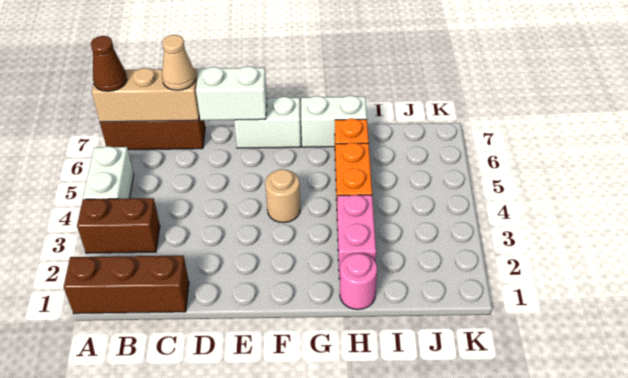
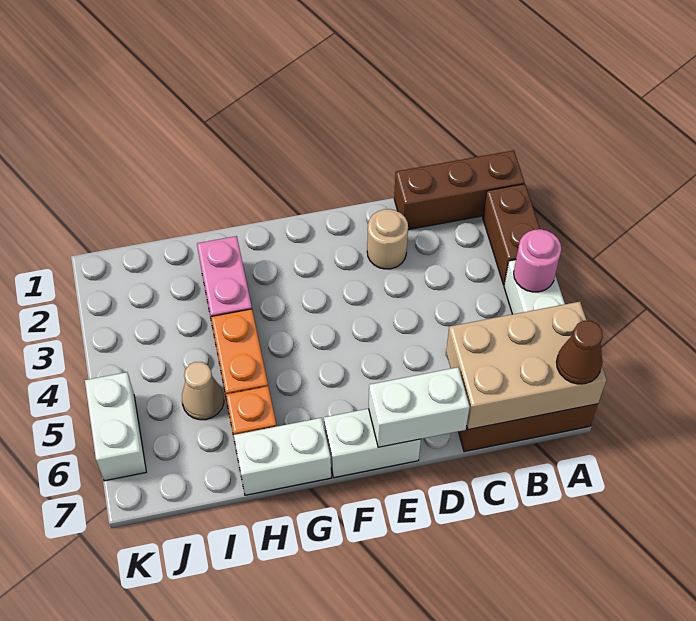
brown brick A3:B3 level 1 -> brown brick A2:A3 level 1
tan brick A7:C7 level 2 -> tan brick A6:C7 level 2
tan cone C7 level 3 -> tan cone I5 level 1
tan round brick F4 level 1 -> tan round brick D2 level 1
pink round brick H1 level 1 -> pink round brick A4 level 2
none -> white brick K5:K6 level 1

